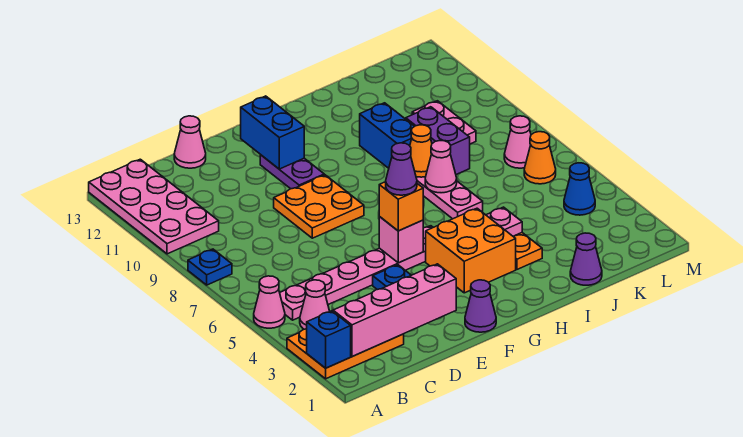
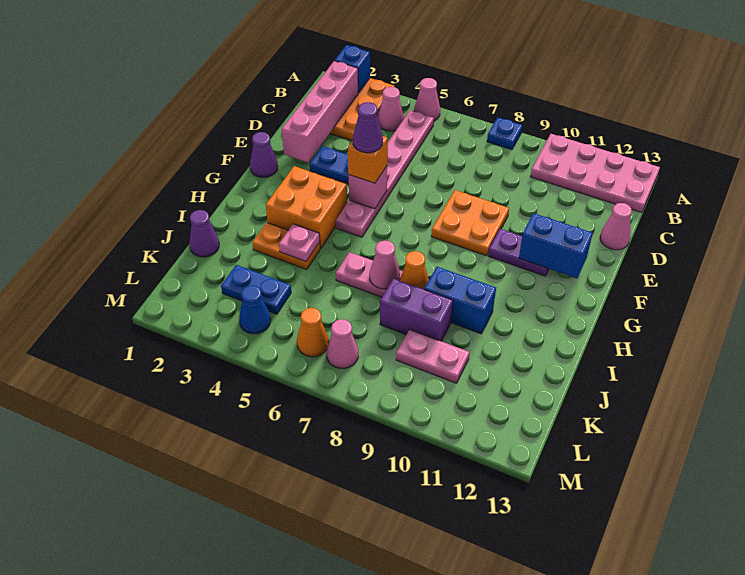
none -> blue plate K3:K4 level 1

